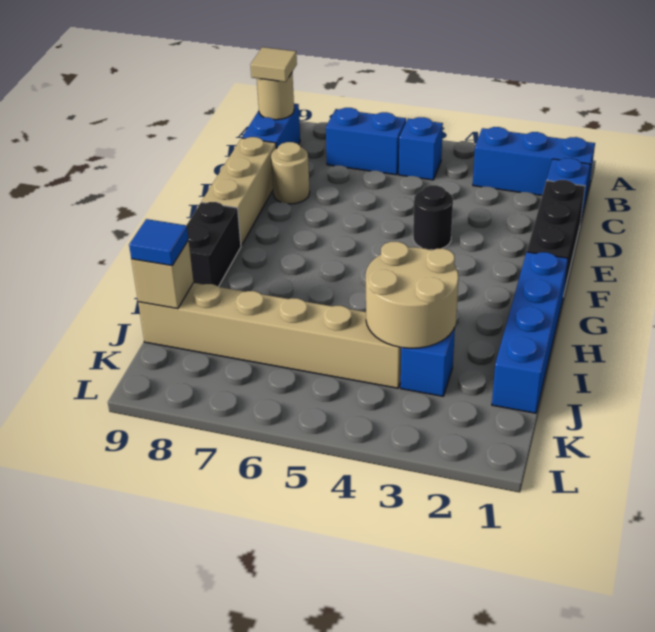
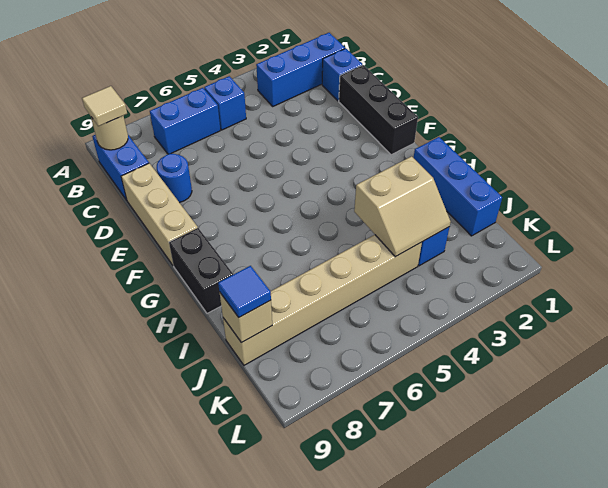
tan round brick D8 level 1 -> blue round brick D8 level 1
black round brick E4 level 1 -> none
blue brick G1:J1 level 1 -> blue brick H1:J1 level 1
tan round brick I3:J4 level 2 -> tan slope I3:J4 level 2 top I

